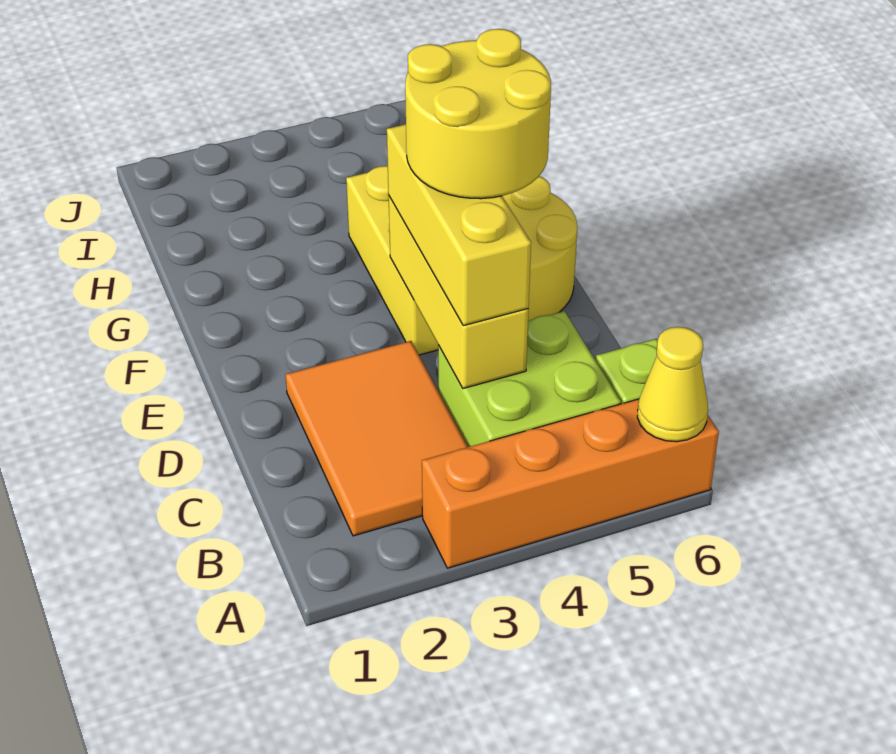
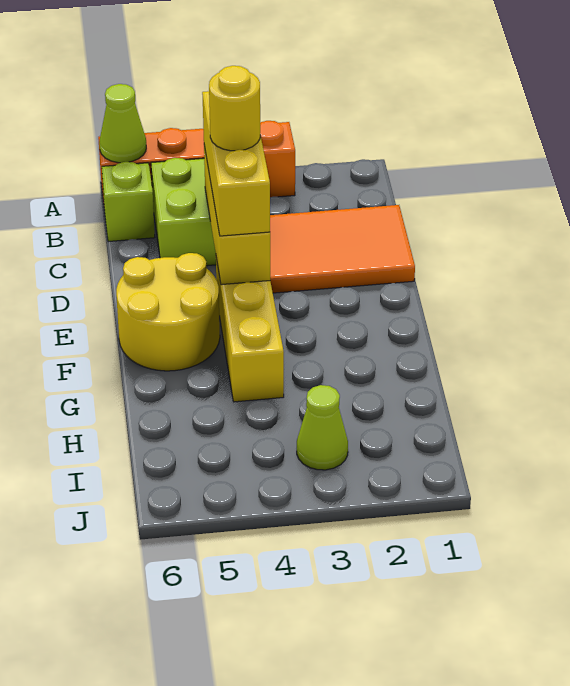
yellow cone A6 level 2 -> lime cone A6 level 2
orange tile B2:D3 level 1 -> orange tile C1:D3 level 1
yellow round brick D4:E5 level 4 -> yellow round brick D4 level 4
none -> lime cone I3 level 1

